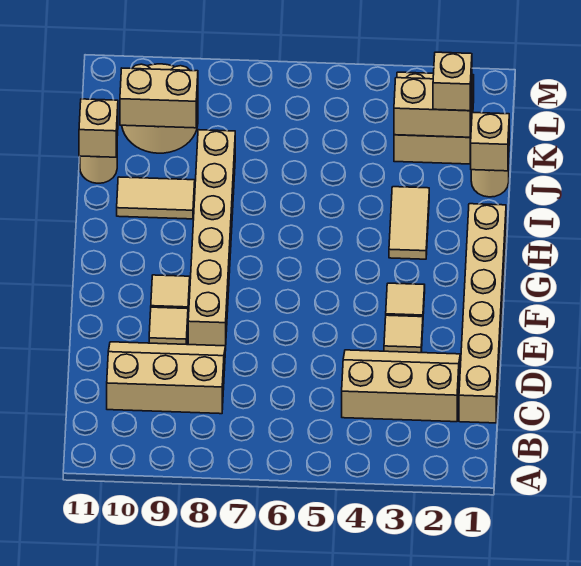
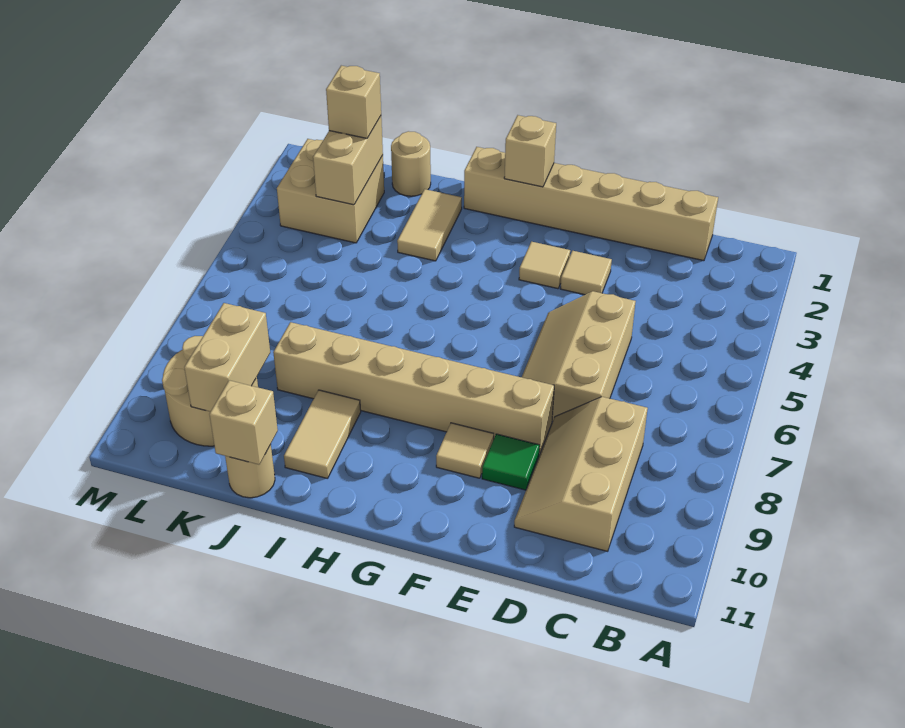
tan slope C2:D4 level 1 top C -> tan slope D5:E7 level 1 top D
tan tile E9 level 1 -> green tile E9 level 1
tan tile H3:I3 level 1 -> tan tile I2:I3 level 1
tan brick J1 level 2 -> tan brick G1 level 2

